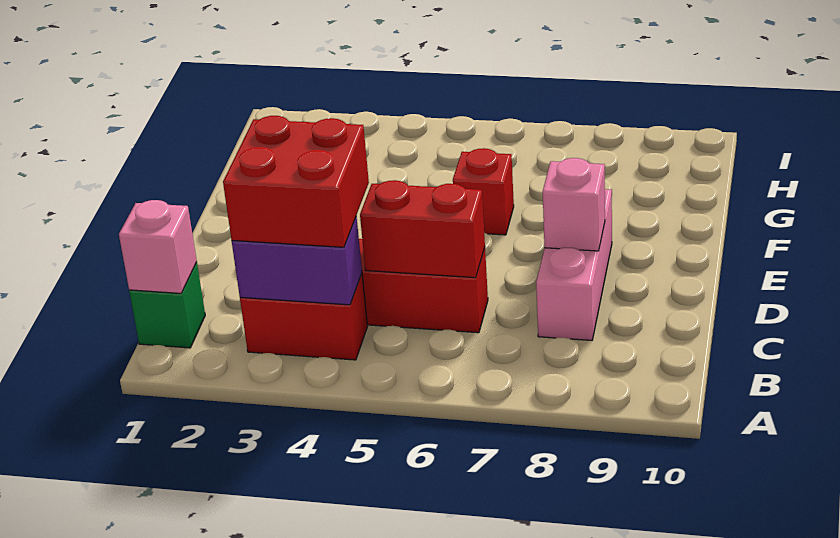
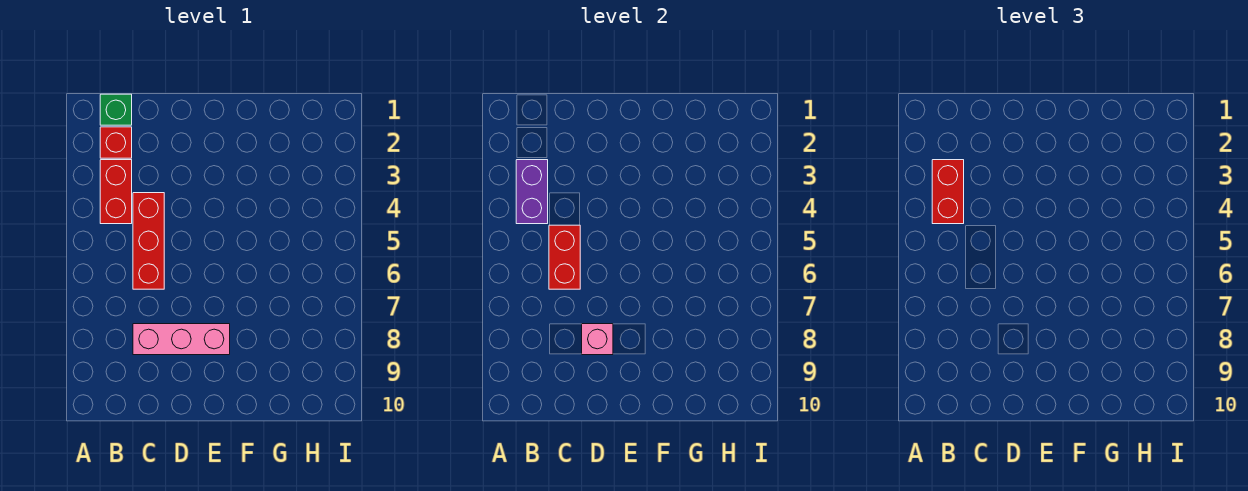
pink brick B1 level 2 -> none
red brick B3:C4 level 3 -> red brick B3:B4 level 3
red brick F6 level 1 -> red brick B2 level 1

